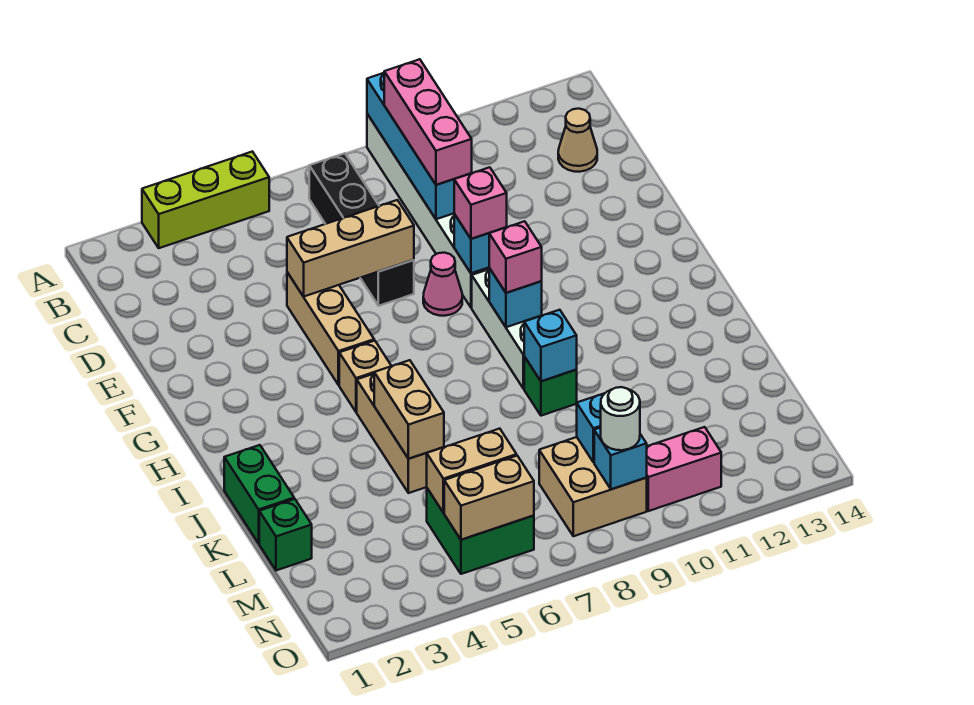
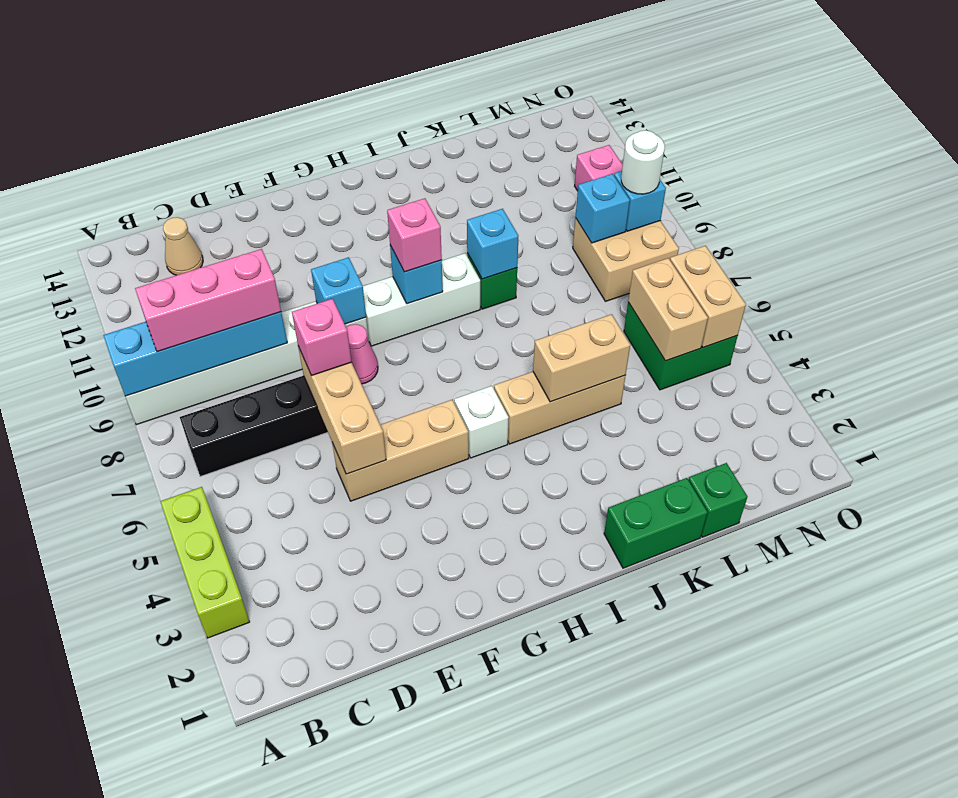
pink brick F9 level 3 -> pink brick E7 level 3
tan brick H5 level 1 -> white brick H5 level 1

